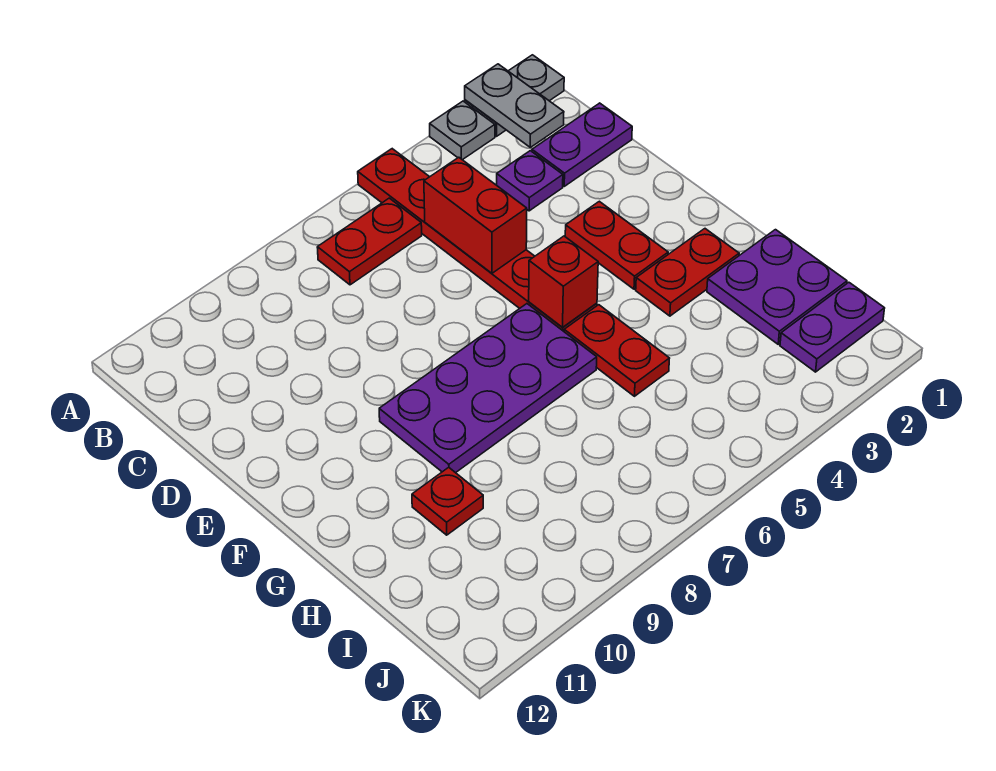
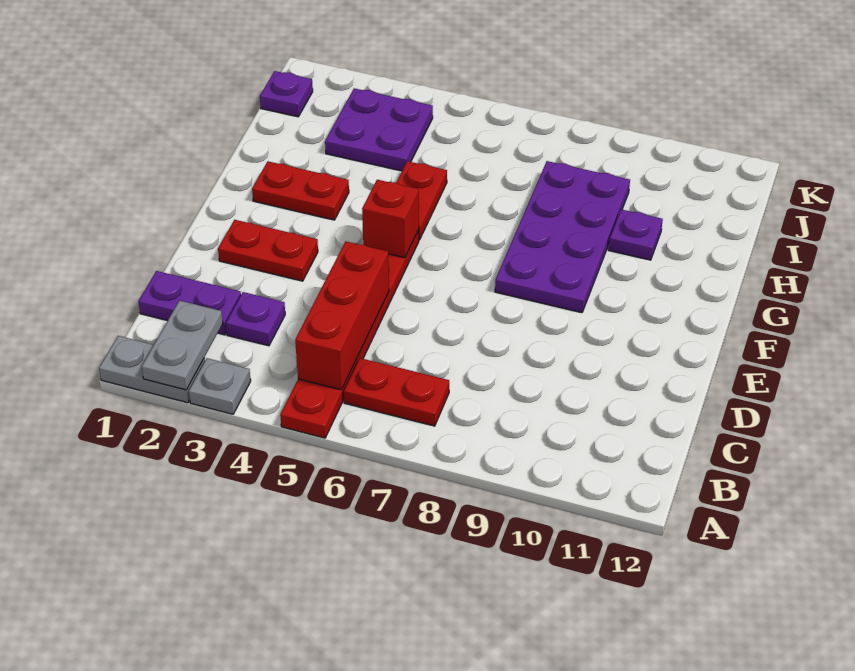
red brick C5:D5 level 2 -> red brick B5:D5 level 2
red plate E3:F3 level 1 -> red plate E2:E3 level 1
purple plate F6:G9 level 1 -> purple plate F8:I9 level 1
purple plate H1:I2 level 1 -> purple plate I3:J4 level 1
red plate H10 level 1 -> purple plate H10 level 1
purple plate J1:J2 level 1 -> purple plate J1 level 1

